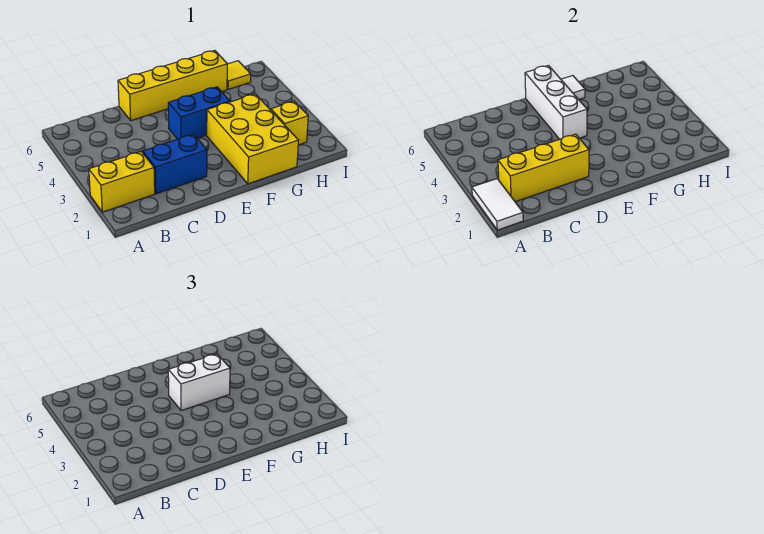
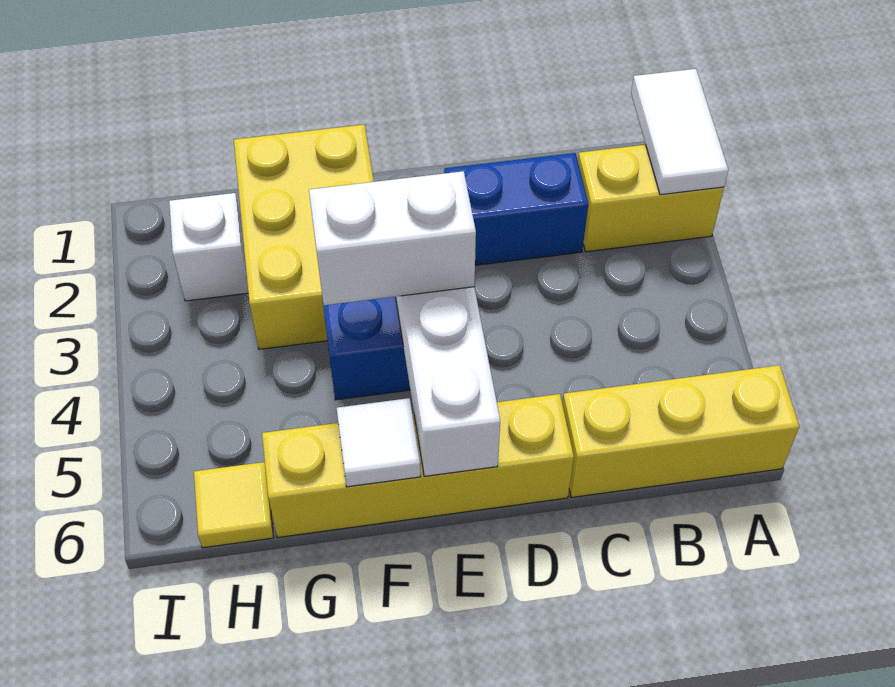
yellow brick B2:D2 level 2 -> yellow brick A6:C6 level 1
yellow brick H2 level 1 -> white brick H2 level 1

